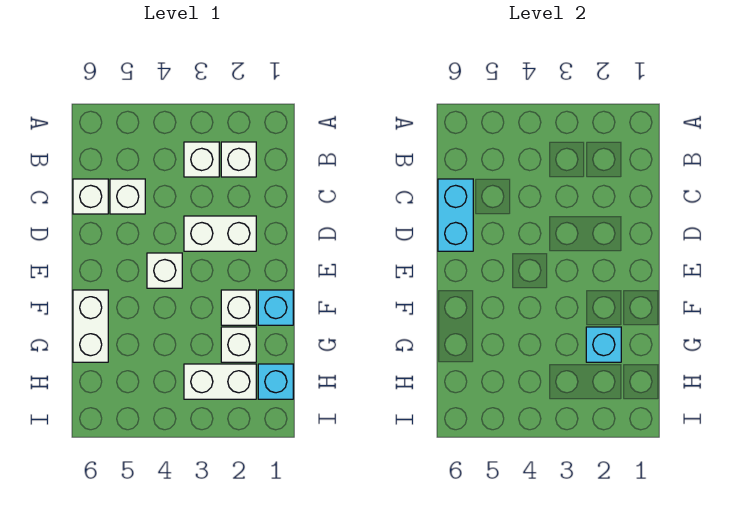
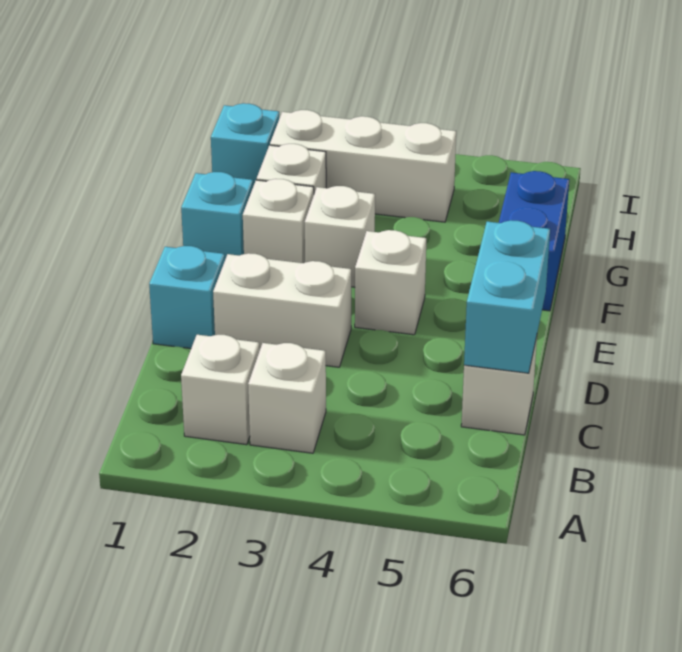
white brick C5 level 1 -> white brick F3 level 1
white brick F6:G6 level 1 -> blue brick F6:G6 level 1
cyan brick G2 level 2 -> cyan brick D1 level 1
white brick H2:H3 level 1 -> white brick H2:H4 level 1

